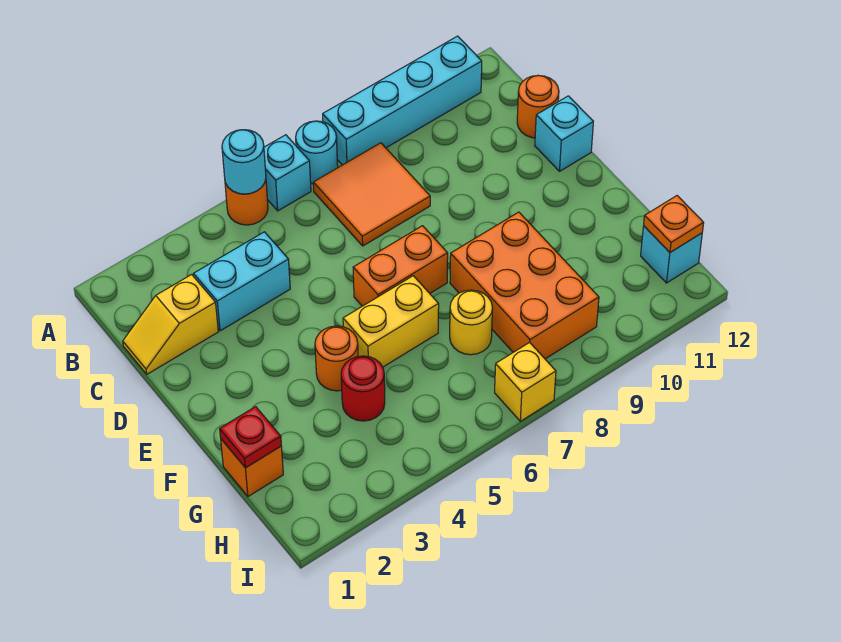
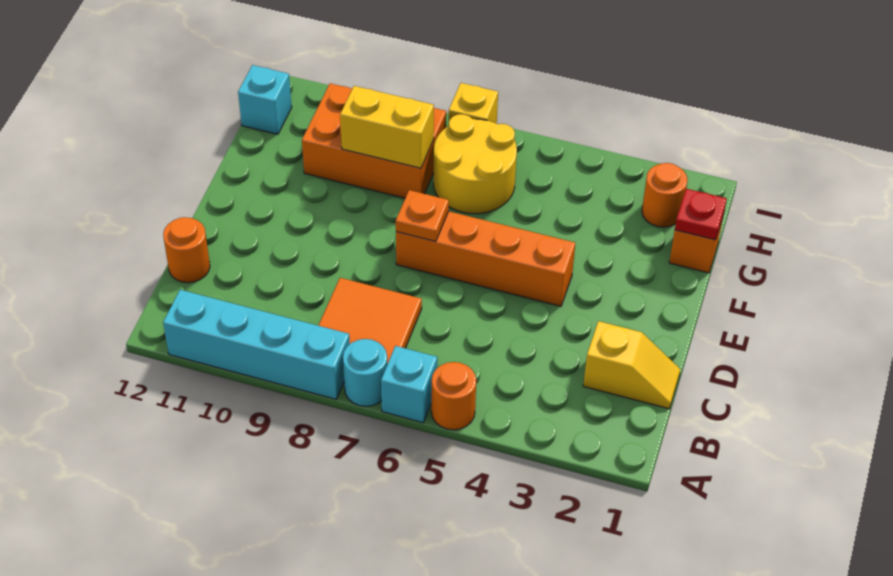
cyan round brick A5 level 2 -> none
cyan brick C3:C4 level 1 -> none
cyan brick D12 level 1 -> none
orange brick E6:E7 level 1 -> orange brick E4:E7 level 1
orange round brick F4 level 1 -> orange round brick H2 level 1
yellow brick F5:F6 level 1 -> yellow brick G8:G9 level 2
orange brick F8:H9 level 1 -> orange brick G8:H10 level 1
red round brick G4 level 1 -> none
yellow round brick G7 level 1 -> yellow round brick G6:H7 level 1
orange plate H12 level 2 -> orange plate E7 level 2

